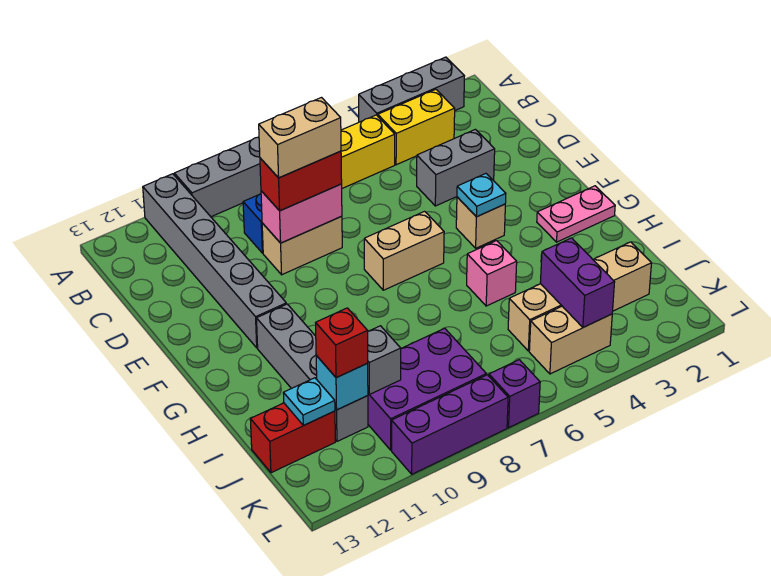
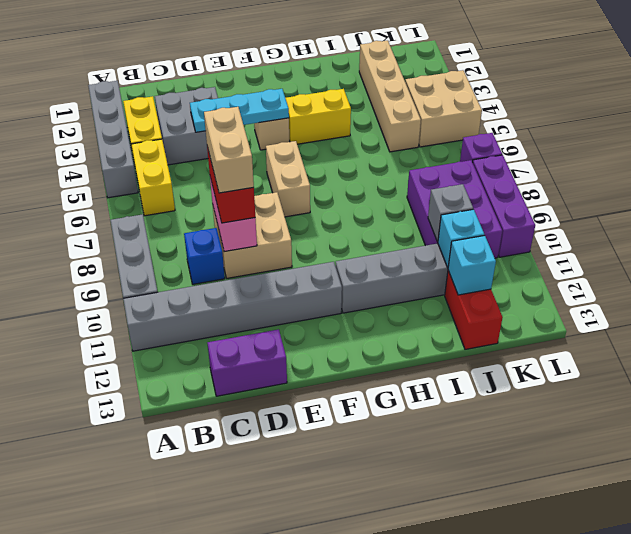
grey brick A2:A4 level 1 -> grey brick A2:A5 level 1
grey brick D3:D4 level 1 -> grey brick C3:D4 level 1
tan brick D8:D9 level 1 -> tan brick D8:E9 level 1
cyan plate F4 level 2 -> cyan plate D4:F4 level 2
pink plate G1:G2 level 1 -> none
none -> yellow brick G4:H4 level 1
pink brick H5 level 1 -> none
purple brick J4:K4 level 2 -> purple brick C13:D13 level 1
red brick J11 level 3 -> none
cyan plate J12 level 2 -> cyan brick J12 level 2
tan brick K4:K5 level 1 -> tan brick K4:L5 level 1

